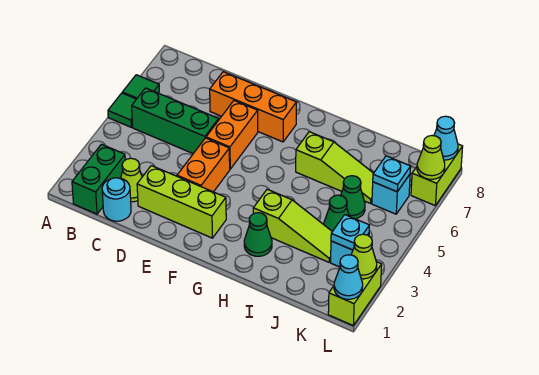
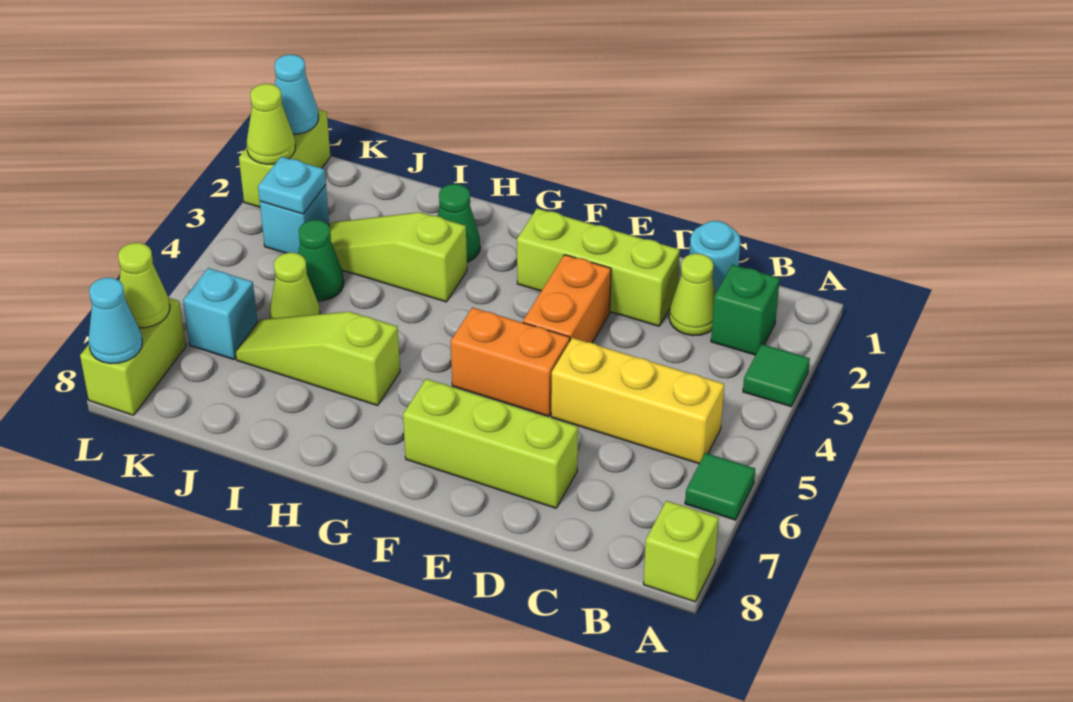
green tile A5 level 1 -> green tile A3 level 1
none -> lime brick A8 level 1
green brick B1:B2 level 1 -> green brick B2 level 1
green brick B5:D5 level 1 -> yellow brick B5:D5 level 1
orange brick D7:F7 level 1 -> lime brick D7:F7 level 1
orange brick E5:E6 level 1 -> orange brick E5:F5 level 1
green cone J5 level 1 -> lime cone J5 level 1
cyan plate K6 level 2 -> none

